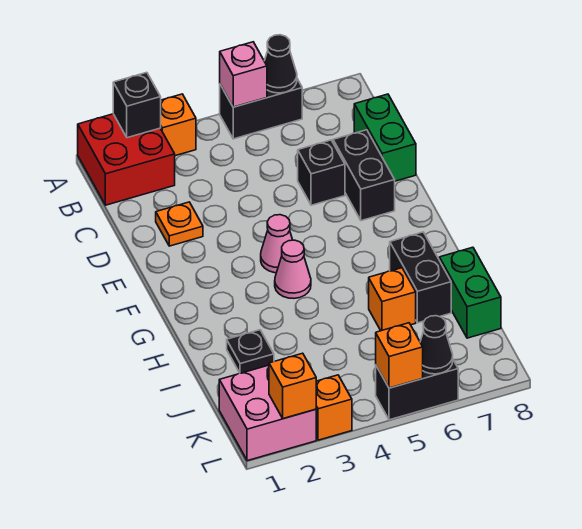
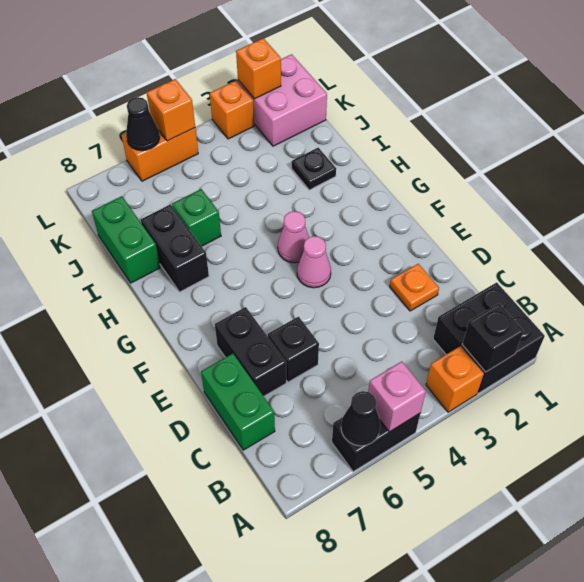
red brick A1:B2 level 1 -> black brick A1:B2 level 1
orange brick I6 level 1 -> green brick I6 level 1
black brick L5:L6 level 1 -> orange brick L5:L6 level 1

